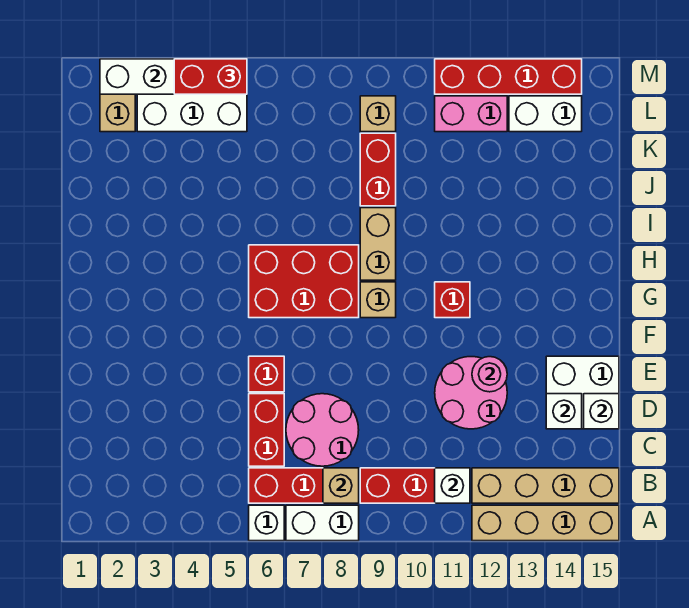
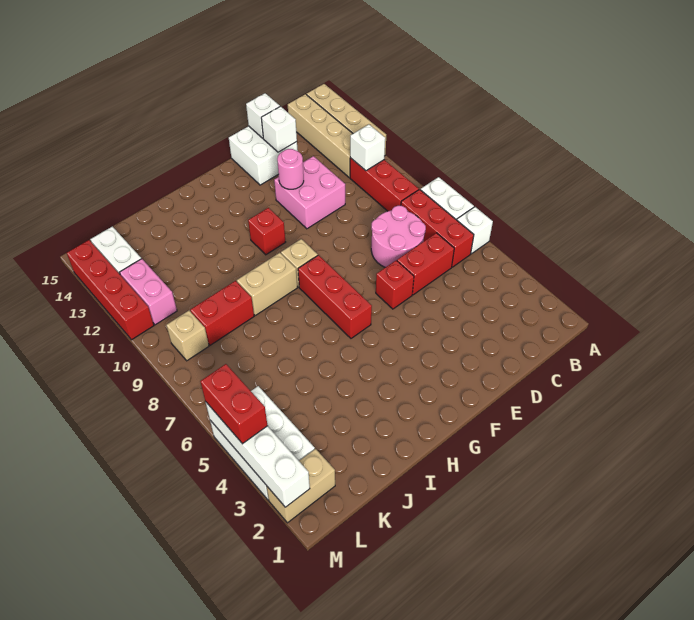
tan brick B8 level 2 -> none
pink round brick D11:E12 level 1 -> pink brick D11:E12 level 1
red brick G6:H8 level 1 -> red brick G6:G8 level 1

